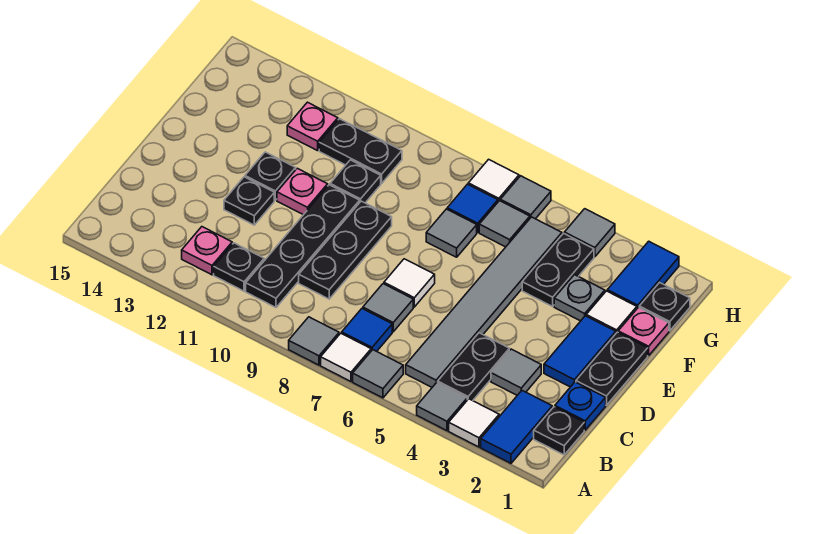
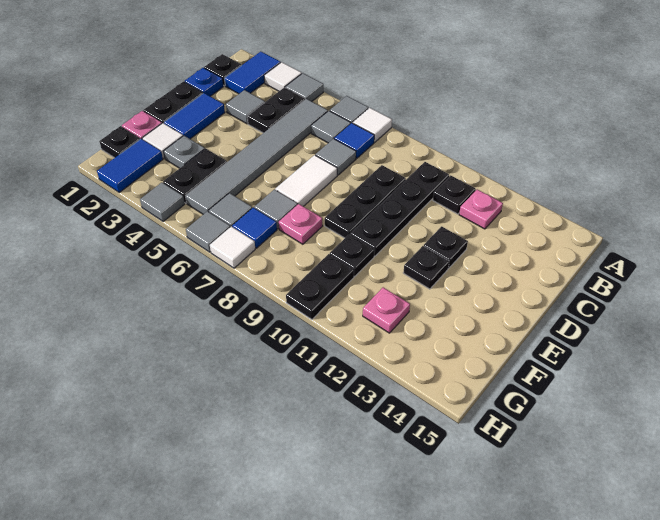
grey tile A8 level 1 -> grey tile B6 level 1
white tile D7 level 1 -> white tile D7:E7 level 1
pink plate E11 level 1 -> pink plate F8 level 1
black plate G10:G11 level 1 -> black plate G10:H10 level 1

